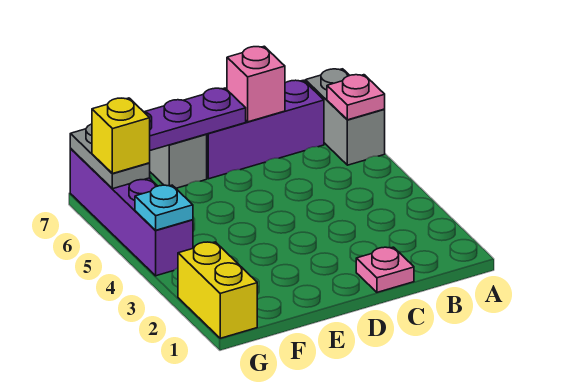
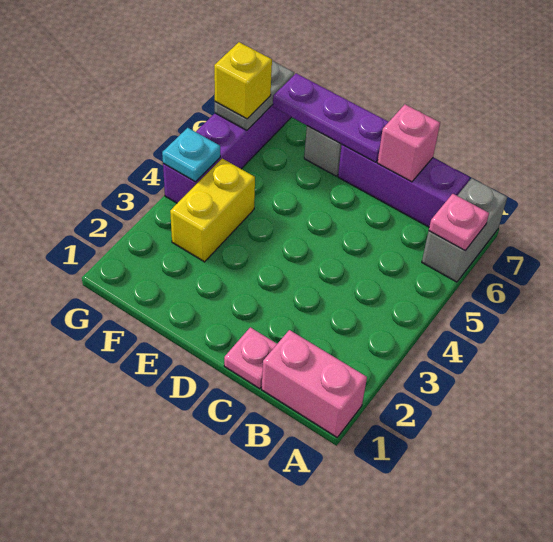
none -> pink brick A1:B1 level 1
yellow brick G1:G2 level 1 -> yellow brick F3:F4 level 1

